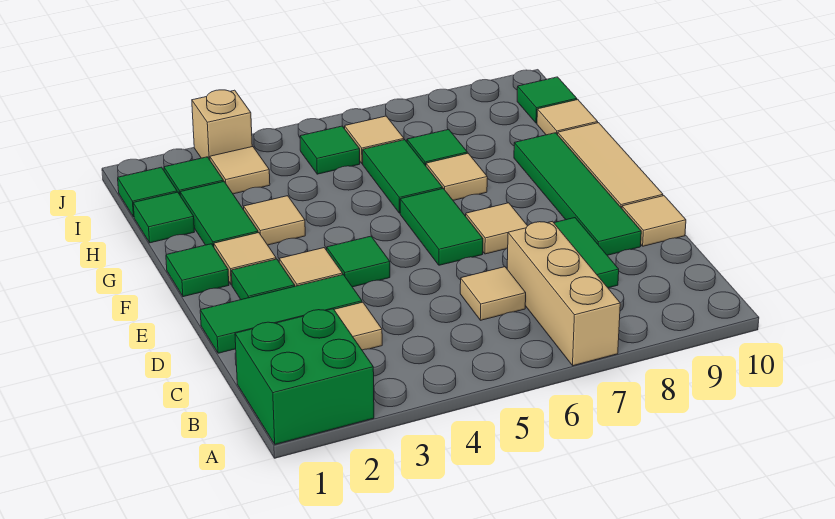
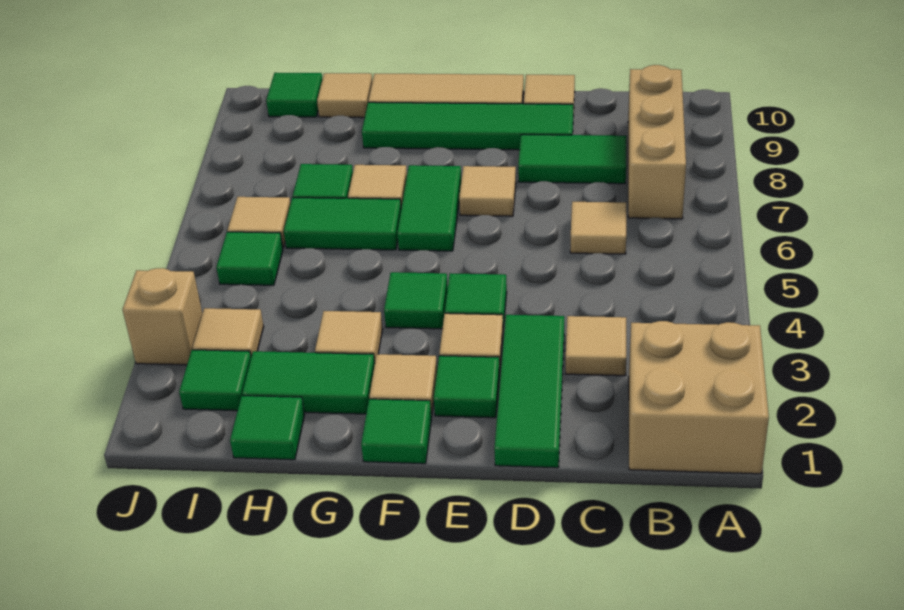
green brick A1:B2 level 1 -> tan brick A1:B2 level 1
tan brick A7:C7 level 1 -> tan brick B7:B9 level 1
green tile E6:F6 level 1 -> green tile F6:F7 level 1
green tile I1 level 1 -> green tile F4 level 1

